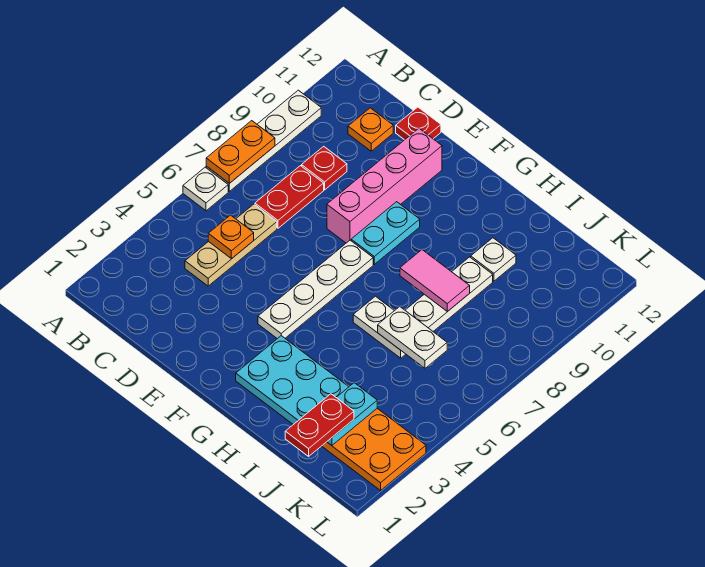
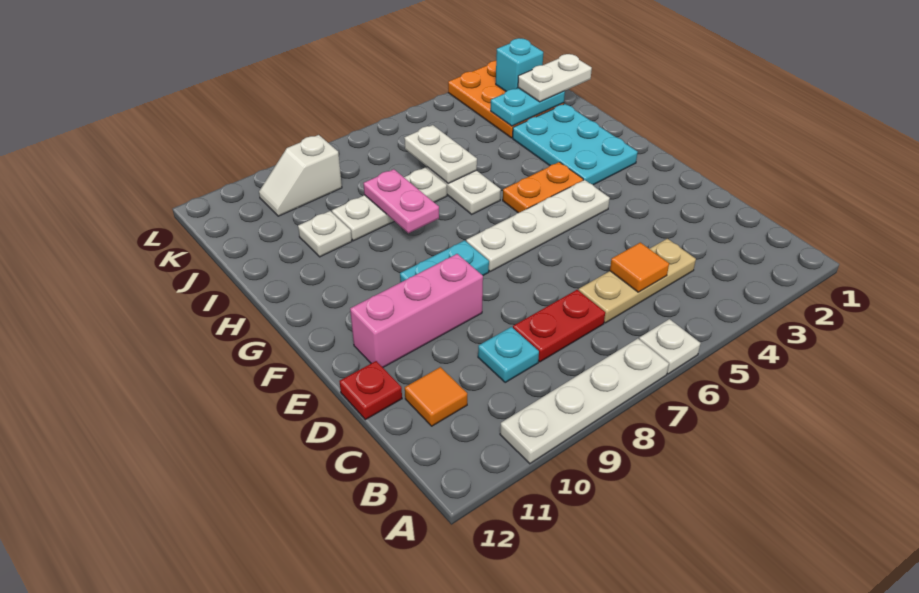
orange plate A7:A8 level 2 -> orange plate G4:G5 level 1
orange plate C5 level 2 -> orange tile C5 level 2
red plate C9 level 1 -> cyan plate C9 level 1
orange plate C11 level 1 -> orange tile C11 level 1
pink brick E8:E11 level 1 -> pink brick E9:E11 level 1
pink tile H8:I8 level 2 -> pink plate H8:I8 level 2
red plate J1:J2 level 3 -> white plate J1:J2 level 3
none -> cyan brick K2 level 2
none -> white slope K9:K10 level 1 top 9

